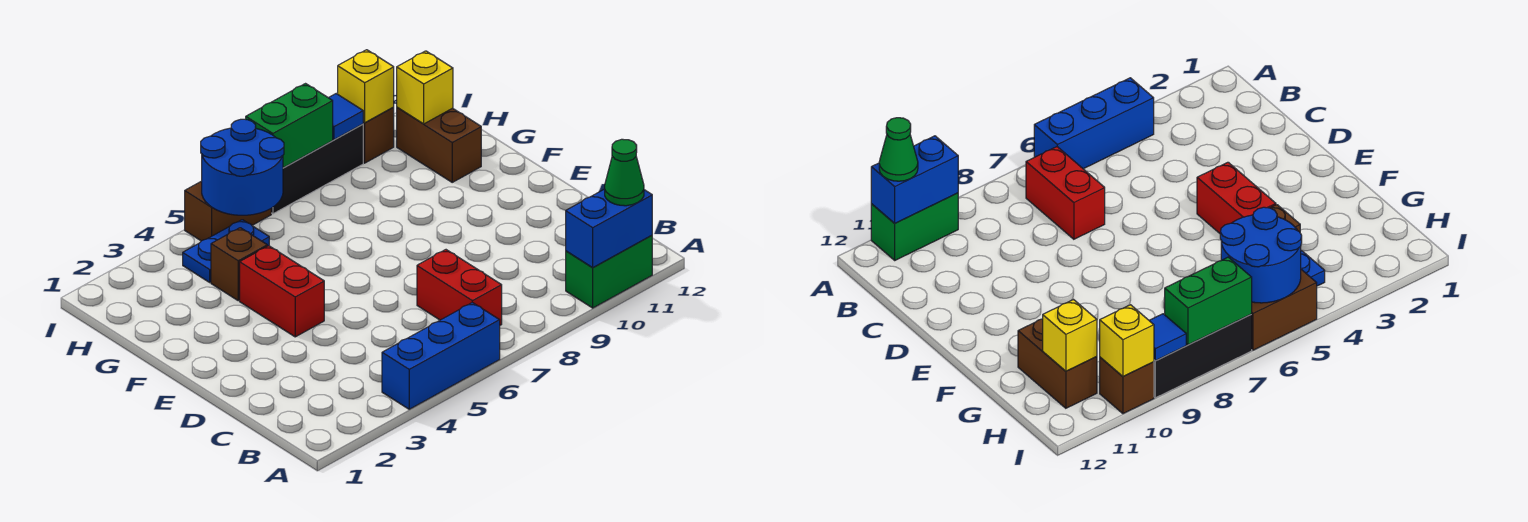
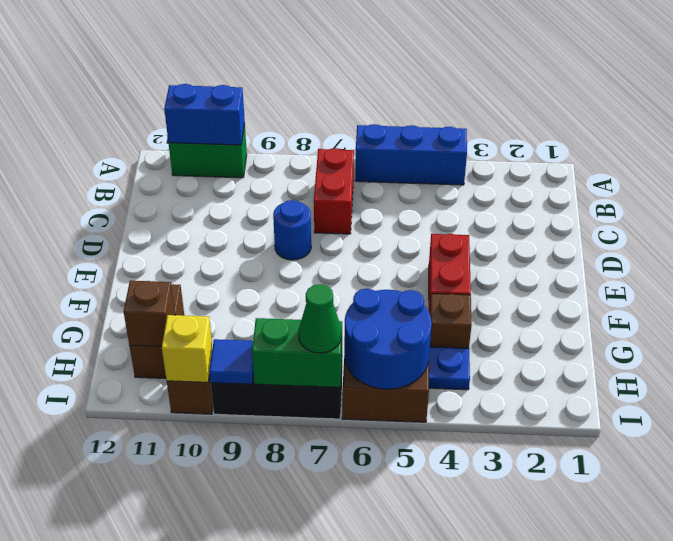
green cone A11 level 3 -> green cone I7 level 3
none -> blue round brick D8 level 1
yellow brick H11 level 2 -> brown brick H11 level 2

